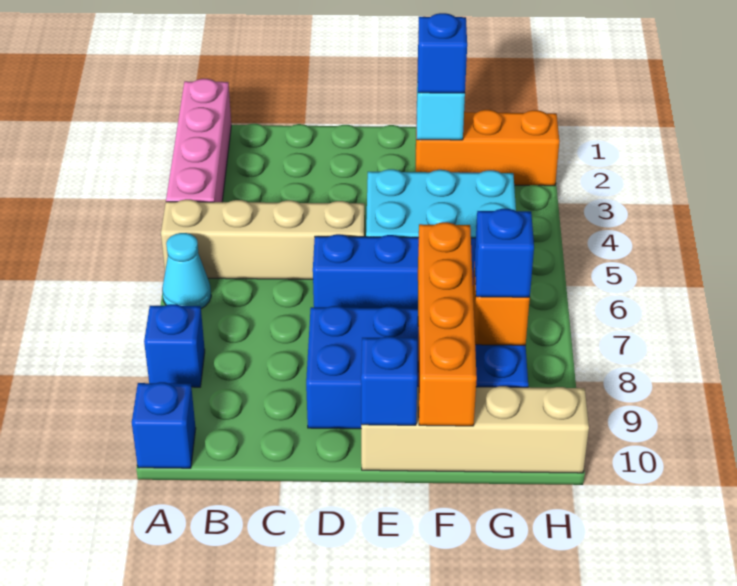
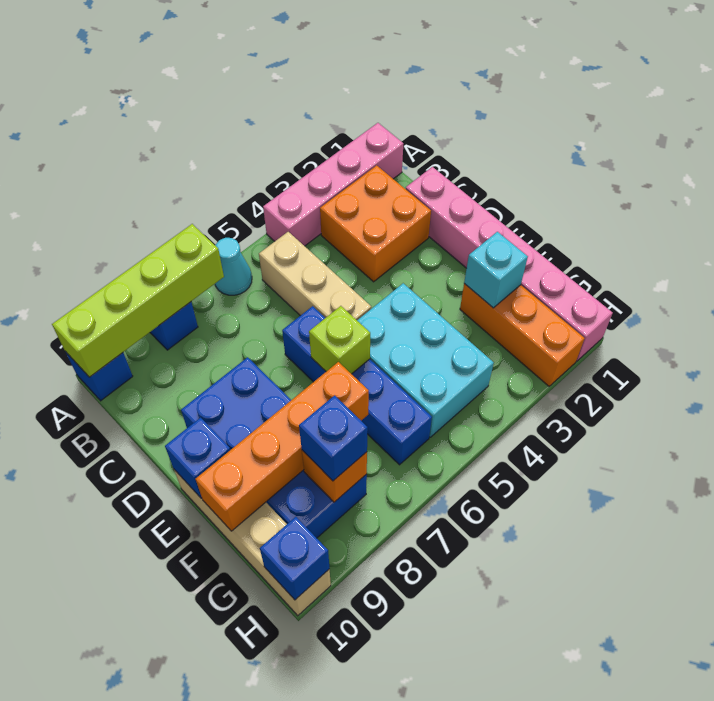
tan brick A5:D5 level 1 -> tan brick B5:D5 level 1
none -> lime brick A7:A10 level 2
none -> orange brick B2:C3 level 1
none -> pink brick C1:H1 level 1
none -> lime brick E6 level 2
blue brick F2 level 3 -> blue brick H10 level 2

